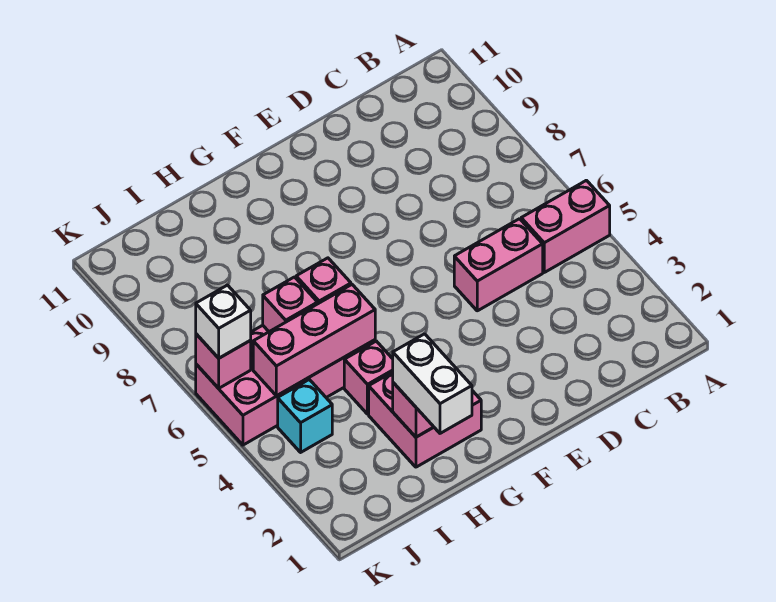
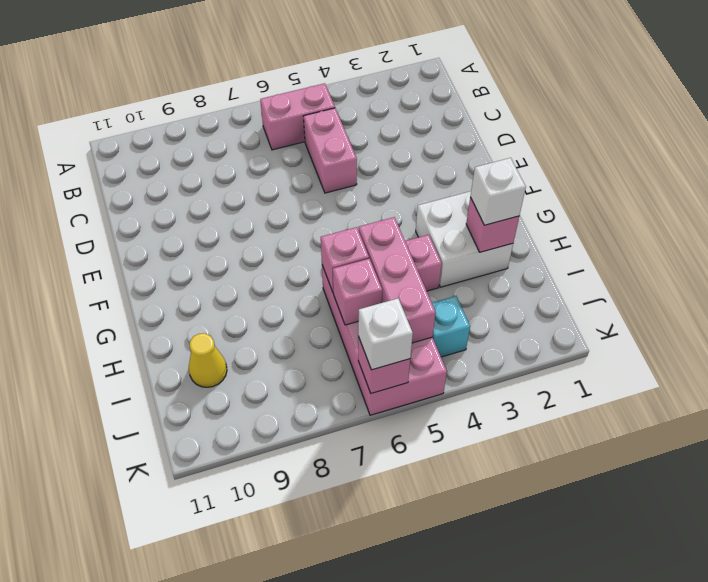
pink brick A5:B5 level 1 -> pink brick B5:B6 level 1
pink brick G2:H3 level 1 -> white brick G2:H3 level 1
white brick H1:H2 level 3 -> white brick H2 level 3
none -> yellow cone I10 level 1

